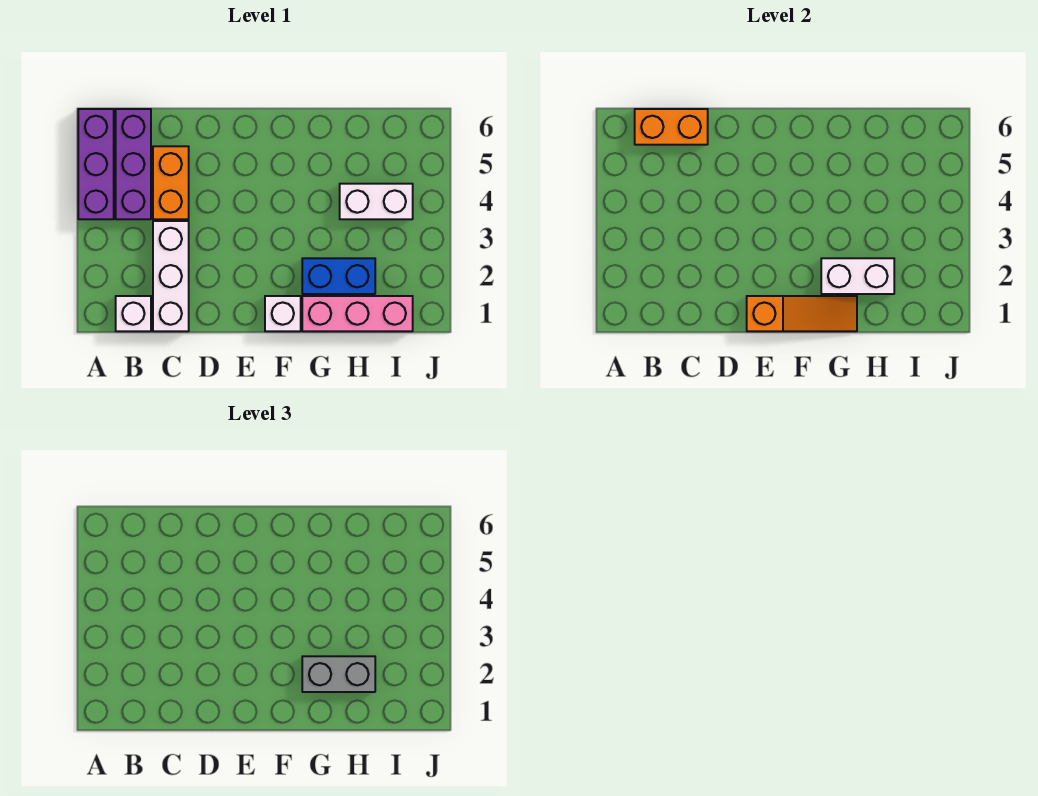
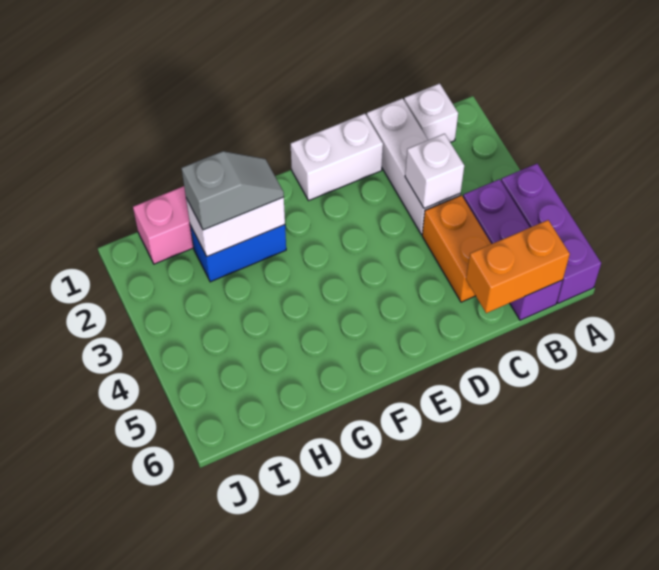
orange slope E1:G1 level 2 top E -> none
white brick F1 level 1 -> white brick C3 level 2
grey brick G2:H2 level 3 -> grey slope G2:H2 level 3 top H
white brick H4:I4 level 1 -> white brick D1:E1 level 1

